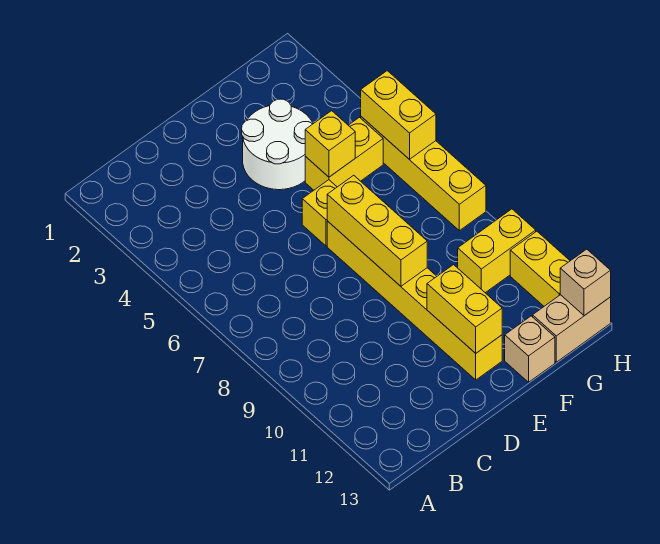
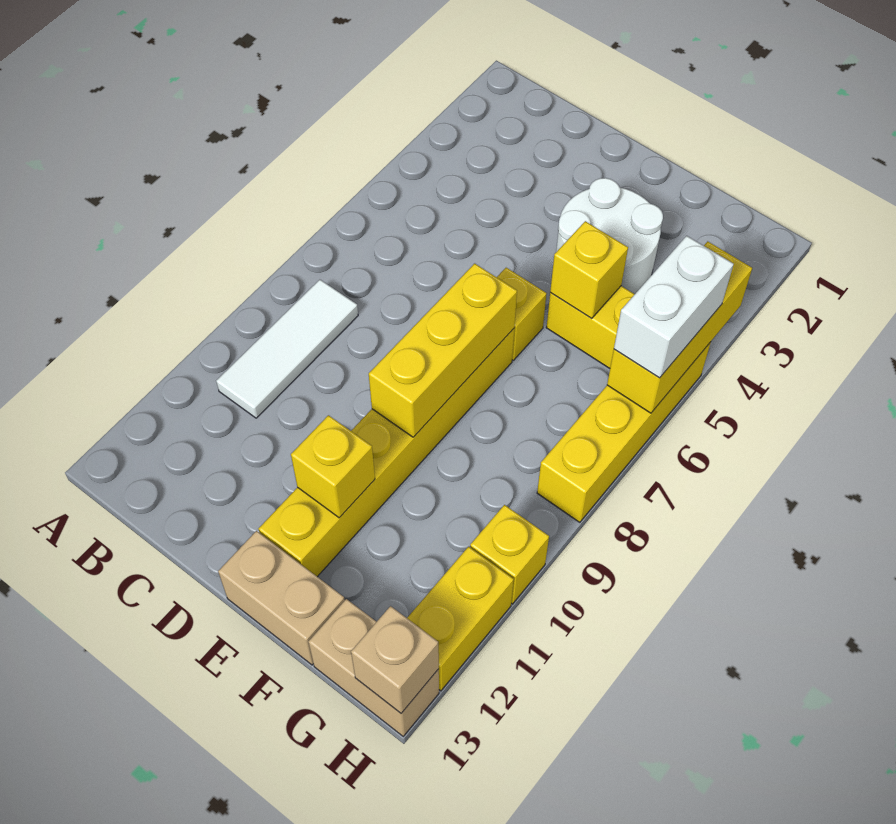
none -> white tile B8:B10 level 1
yellow brick E11:E12 level 2 -> yellow brick E11 level 2
tan brick F13 level 1 -> tan brick E13:F13 level 1
yellow brick G10:H10 level 1 -> yellow brick H10 level 1
yellow brick H5:H6 level 2 -> yellow brick H4:H6 level 2
none -> white brick H5:H6 level 3

